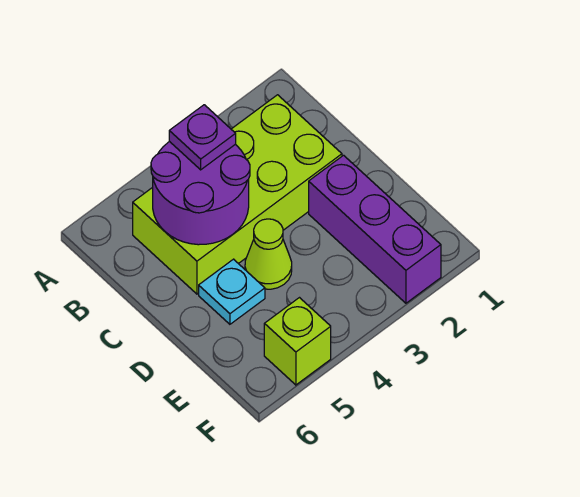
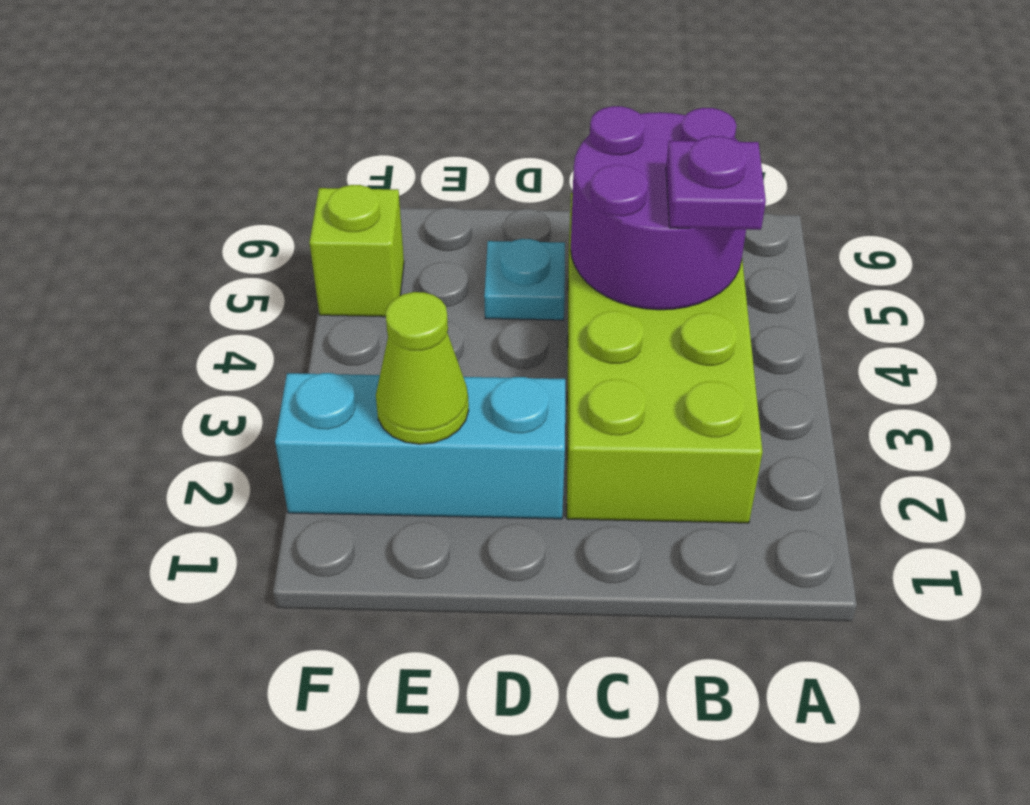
purple brick D2:F2 level 1 -> cyan brick D2:F2 level 1
lime cone D4 level 1 -> lime cone E2 level 2

